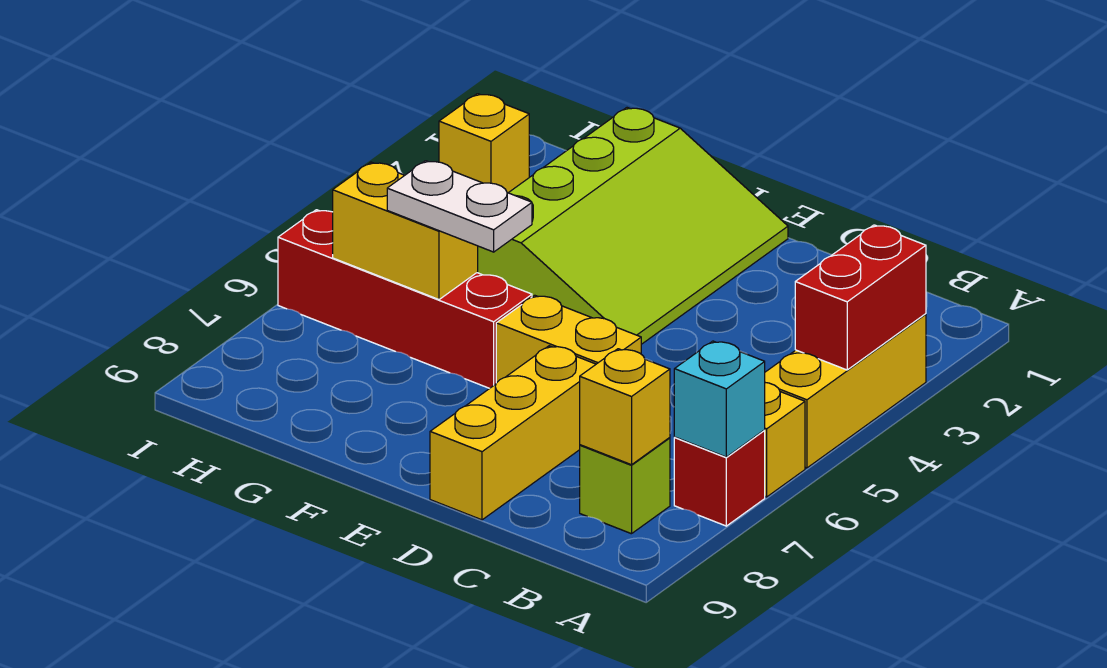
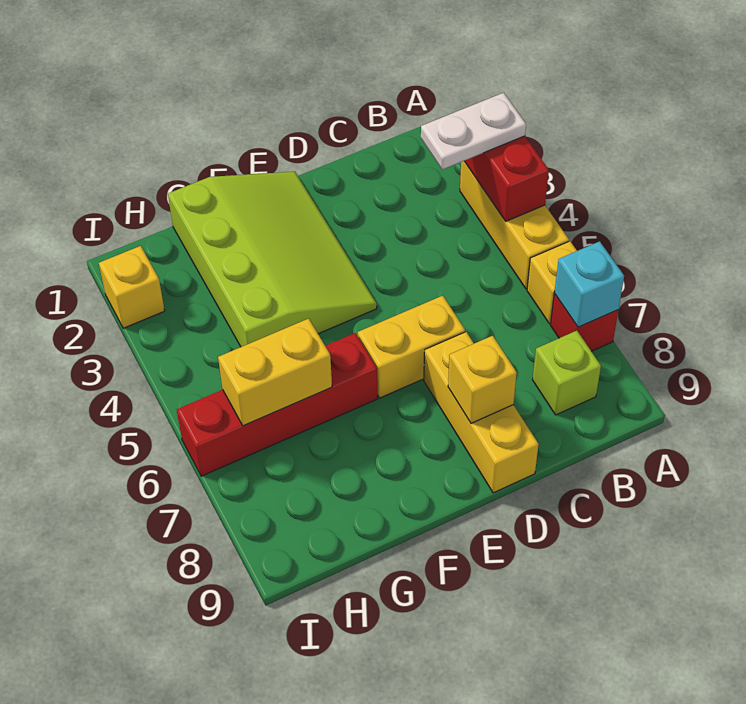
yellow brick B8 level 2 -> yellow brick D8 level 2
white plate F6:G6 level 3 -> white plate A3:B3 level 3

